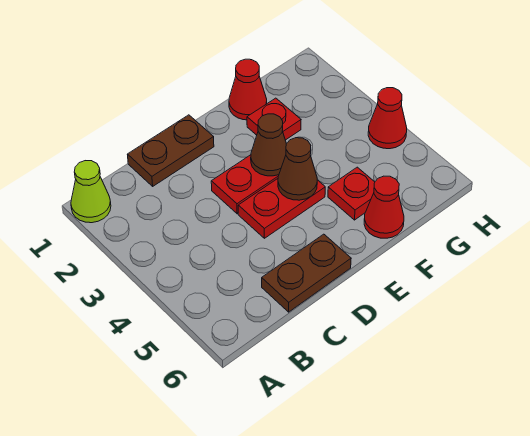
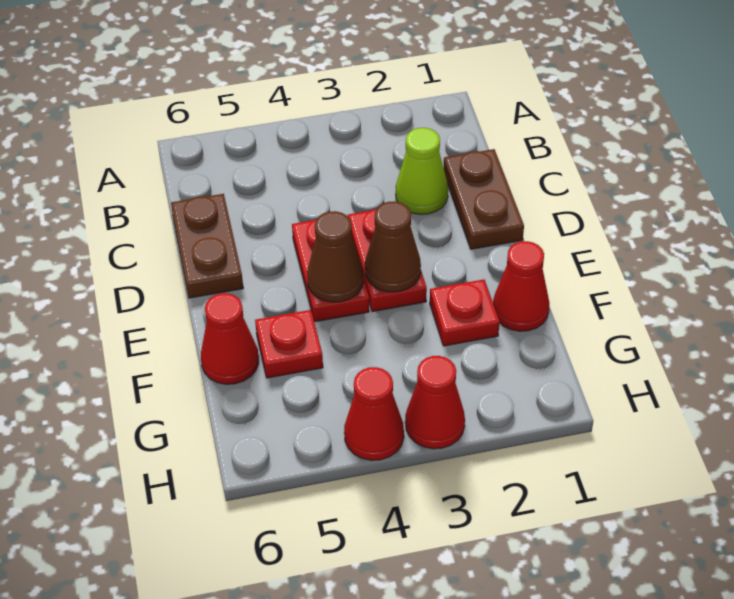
lime cone A1 level 1 -> lime cone C2 level 1
none -> red cone H3 level 1

